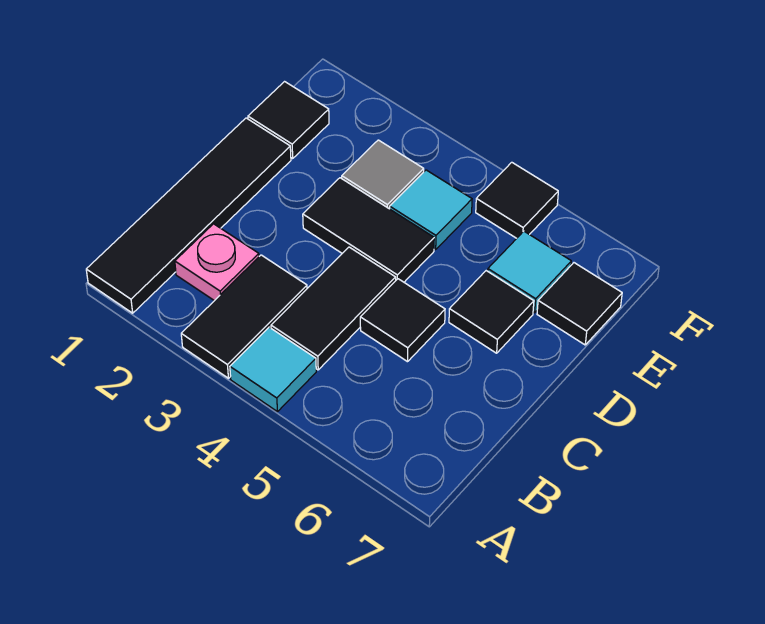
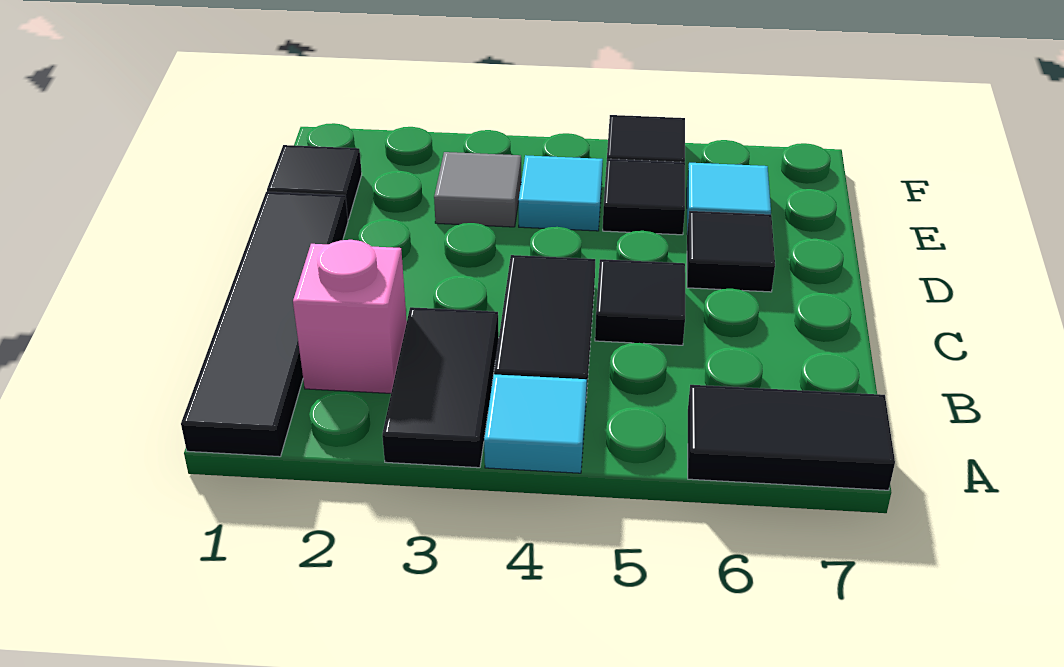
pink plate B2 level 1 -> pink brick B2 level 1
black tile D3:D4 level 1 -> black tile A6:A7 level 1
black tile E7 level 1 -> black tile E5 level 1

